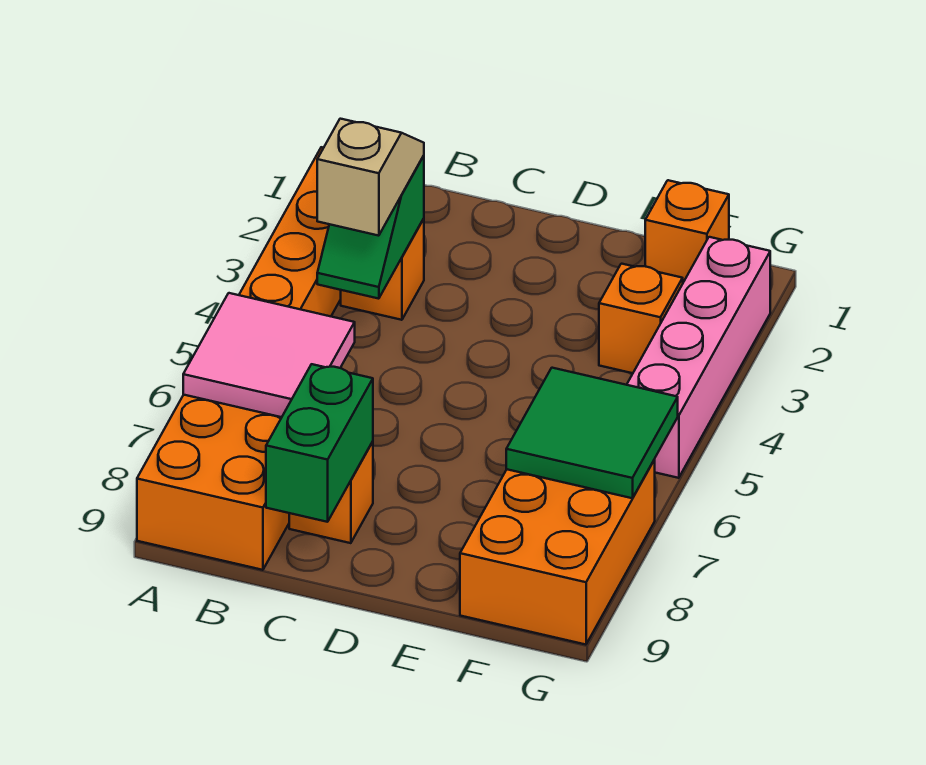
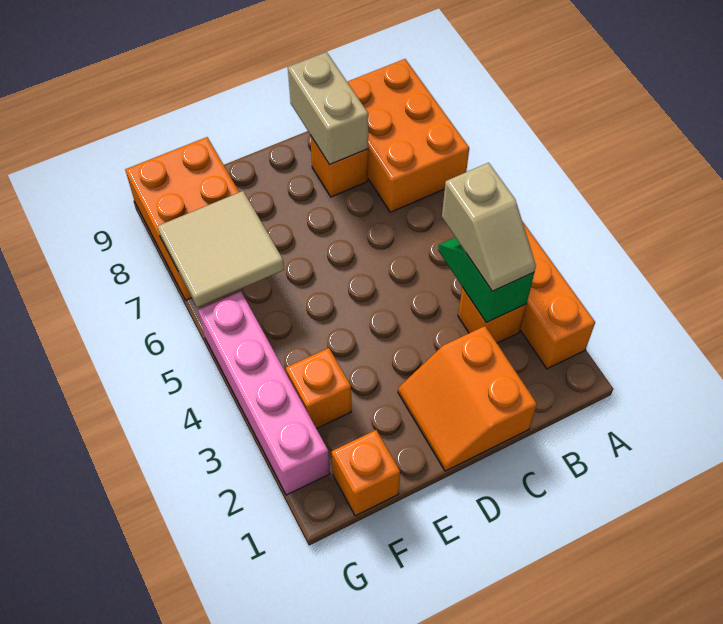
pink tile A6:B7 level 2 -> none
none -> orange slope C1:D2 level 1 top C
green brick C8:C9 level 2 -> tan brick C8:C9 level 2
green tile F6:G7 level 2 -> tan tile F6:G7 level 2

